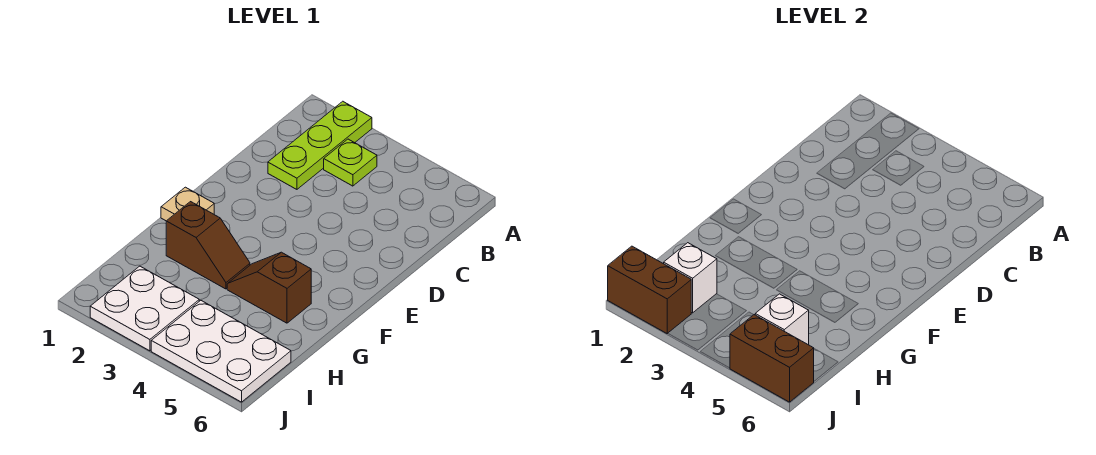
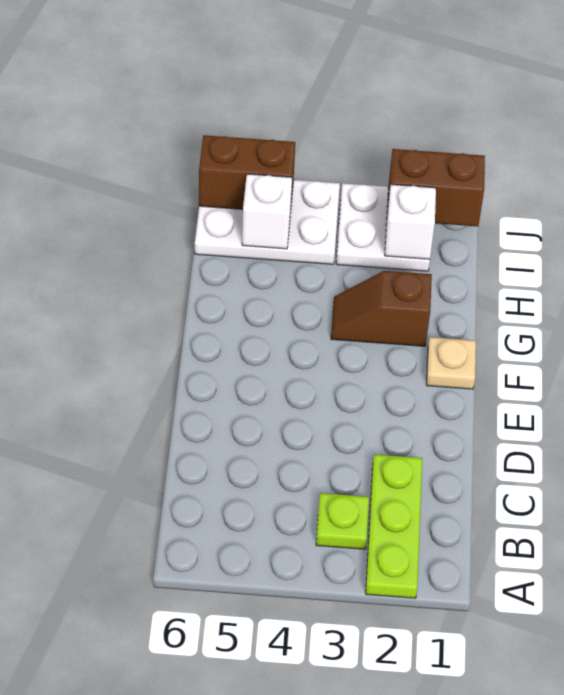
brown slope G4:G5 level 1 top 5 -> none

